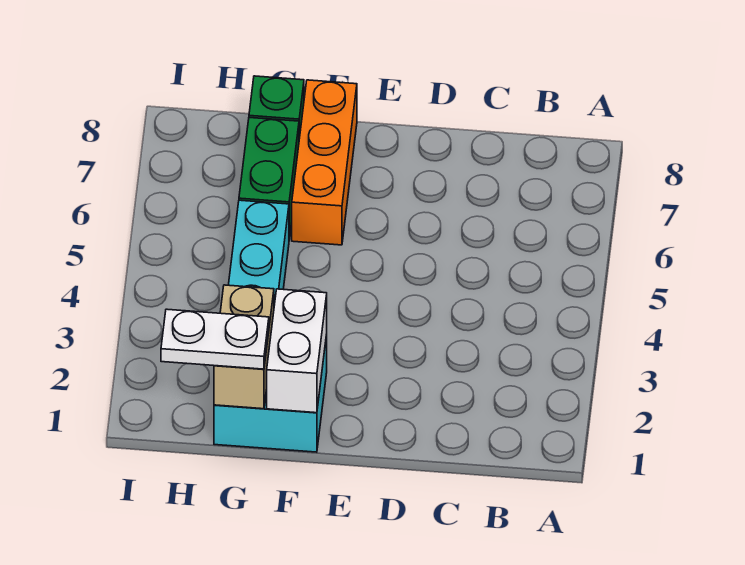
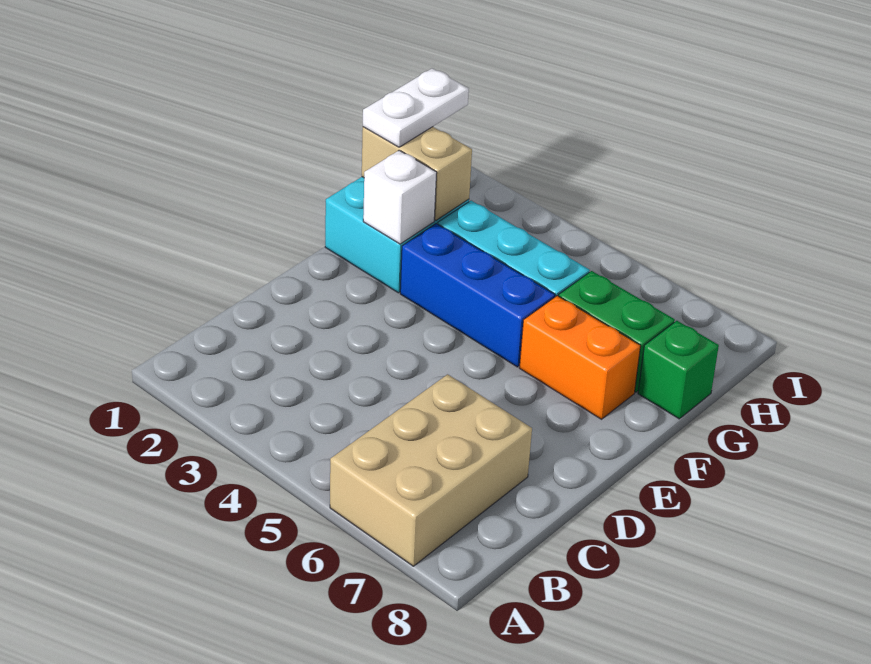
none -> tan brick A6:C7 level 1
white brick F1:F2 level 2 -> white brick F2 level 2
none -> blue brick F3:F5 level 1
orange brick F6:F8 level 1 -> orange brick F6:F7 level 1

